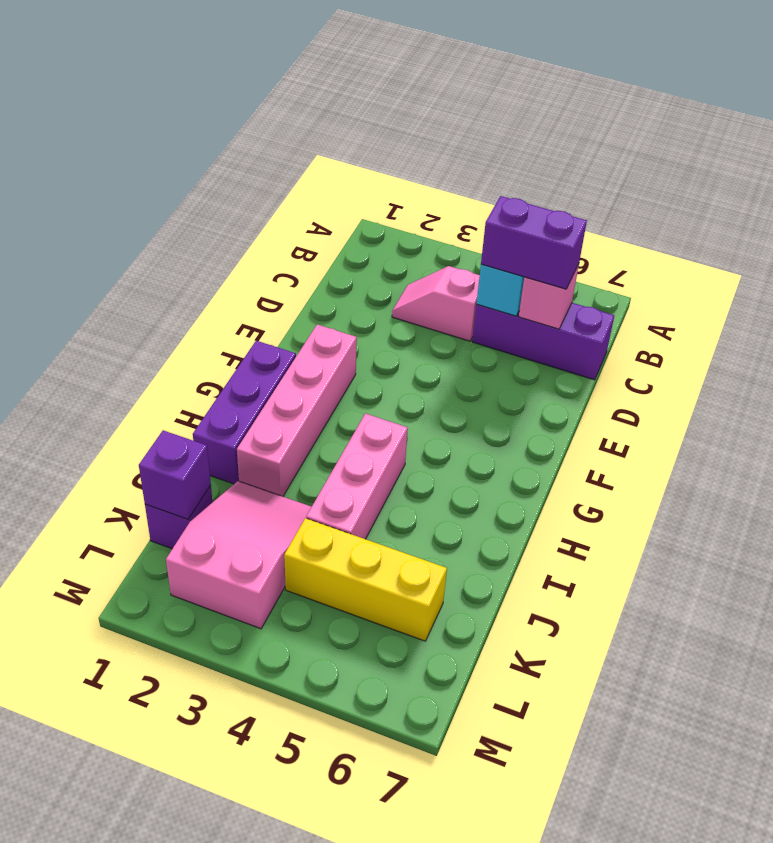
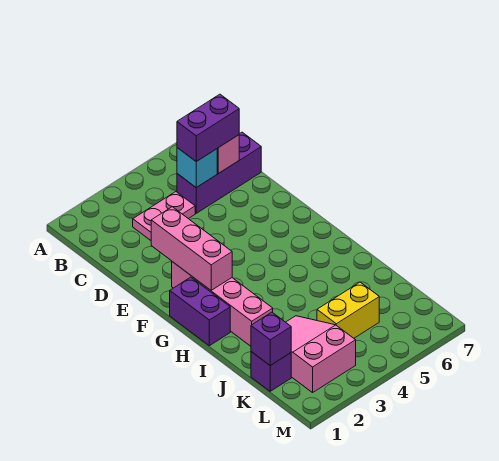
pink slope C3:C4 level 1 top 4 -> pink plate C3:C4 level 1
purple brick G1:I1 level 1 -> purple brick G1:H1 level 1
pink brick H4:J4 level 1 -> pink brick E2:G2 level 2
yellow brick K4:K6 level 1 -> yellow brick K4:K5 level 1

